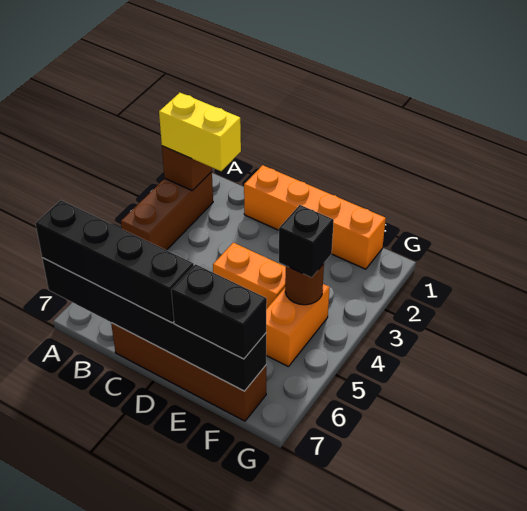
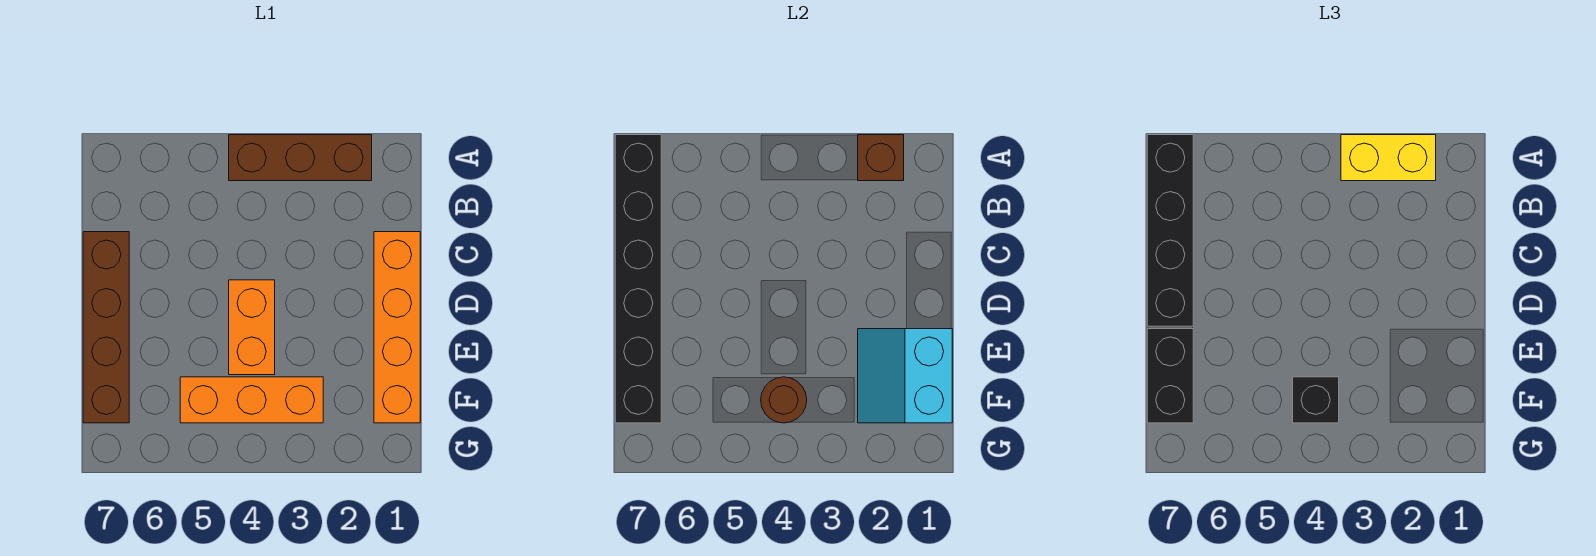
yellow brick A2:B2 level 3 -> yellow brick A2:A3 level 3
none -> cyan slope E1:F2 level 2 top 1
orange brick F4:F5 level 1 -> orange brick F3:F5 level 1

